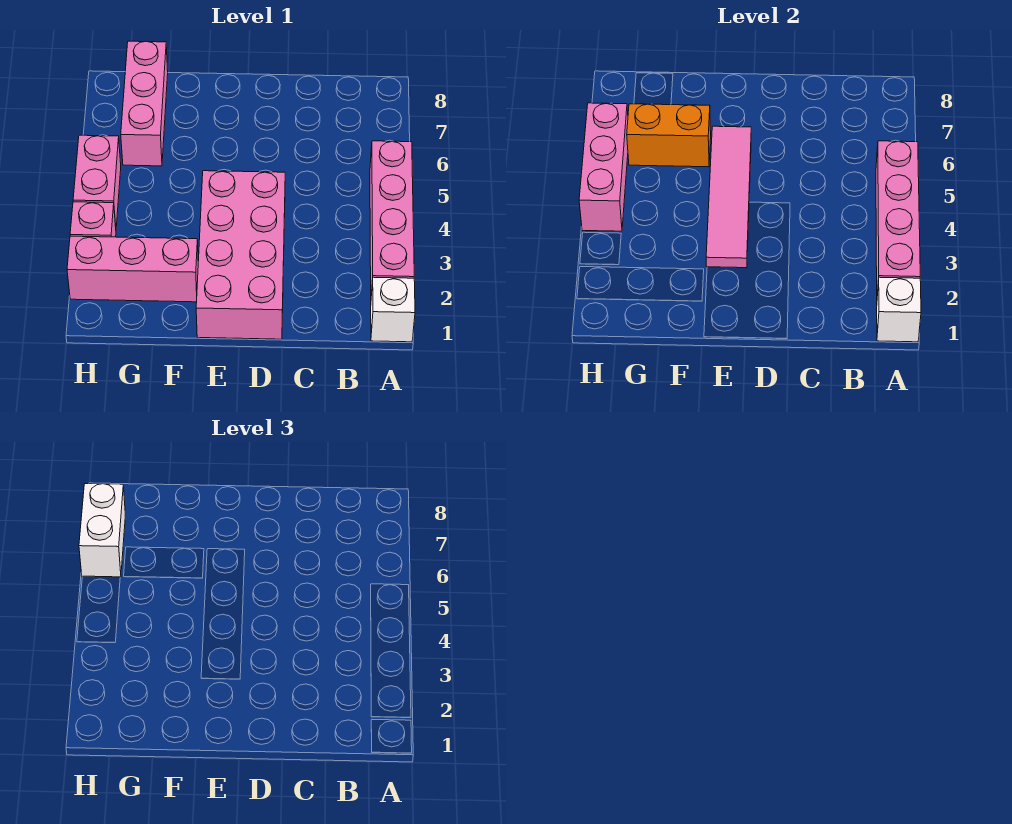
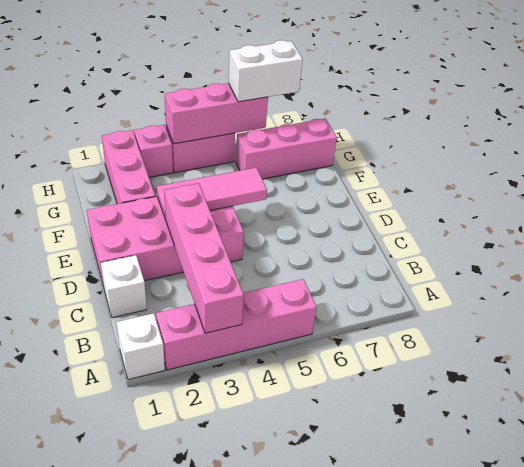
white brick A1 level 2 -> white brick C1 level 1
pink brick A2:A5 level 2 -> pink brick A3:D3 level 2
pink tile E3:E6 level 2 -> pink tile E3:E5 level 2
orange brick F6:G6 level 2 -> none

